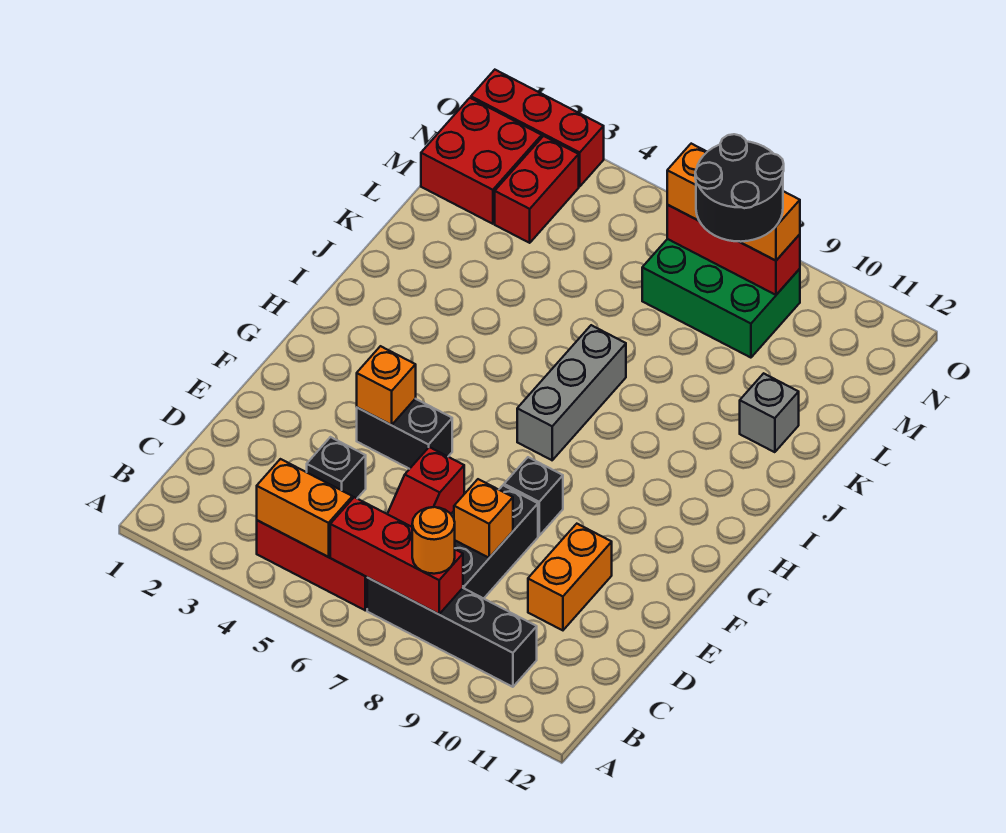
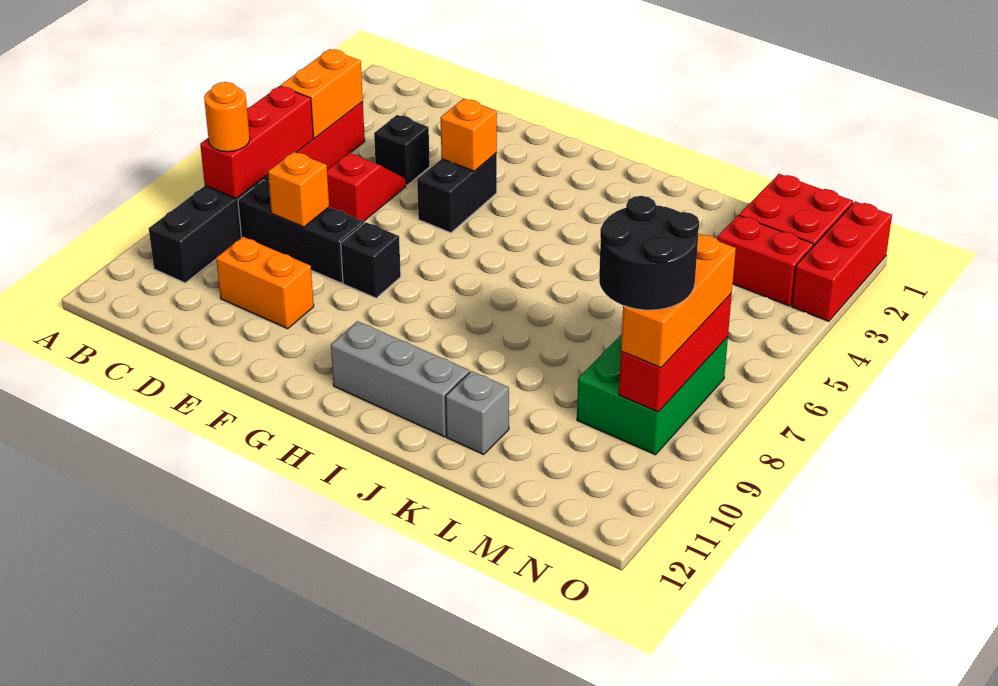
red slope D6:E6 level 1 top E -> red slope D5:D6 level 1 top 6
grey brick H7:J7 level 1 -> grey brick H11:J11 level 1

